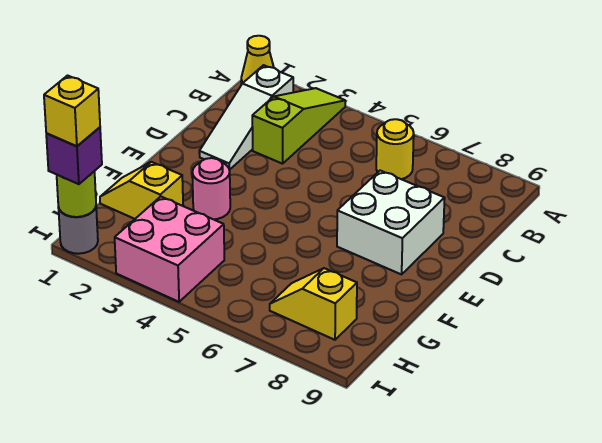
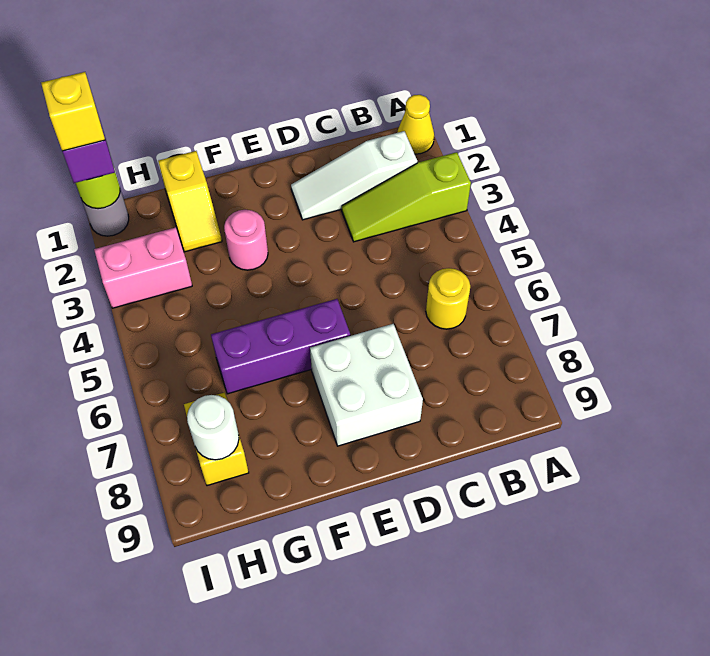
lime slope A3:C3 level 1 top C -> lime slope A3:C3 level 1 top A
none -> purple brick E6:G6 level 1
yellow slope G1:G2 level 1 top 2 -> yellow slope G1:G2 level 1 top 1
pink brick H3:I4 level 1 -> pink brick H3:I3 level 1
none -> white round brick H8 level 2

